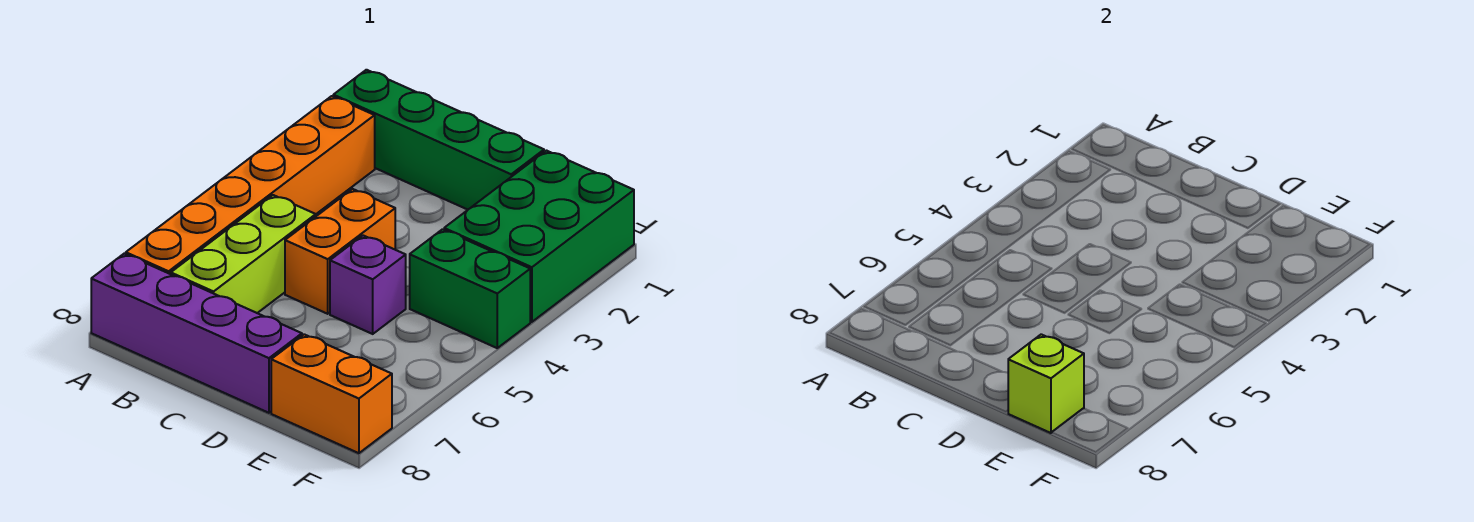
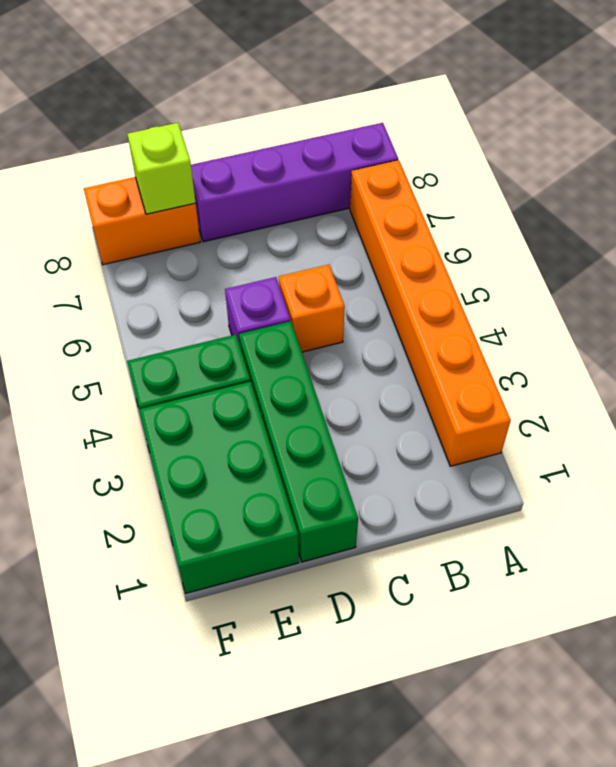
green brick A1:D1 level 1 -> green brick D1:D4 level 1
lime brick B5:B7 level 1 -> none
orange brick C4:C5 level 1 -> orange brick C5 level 1

